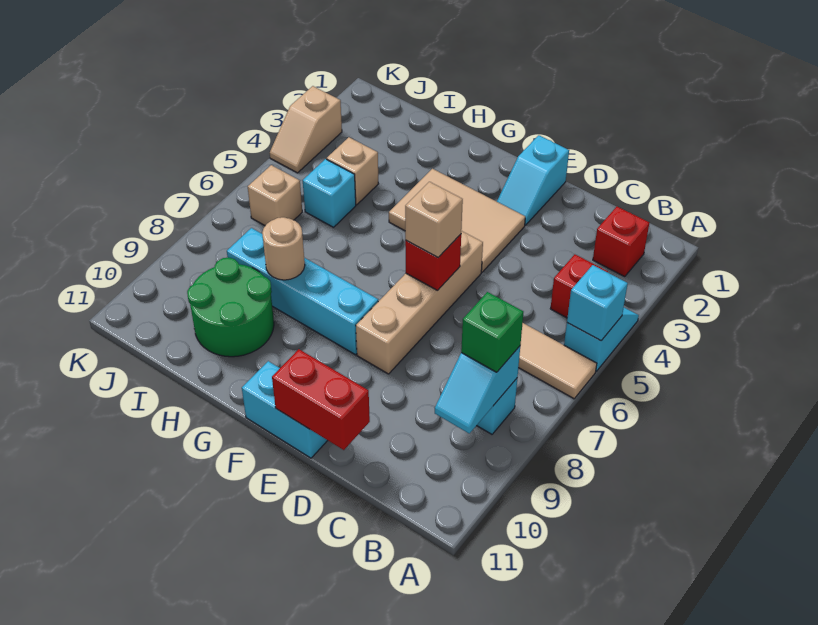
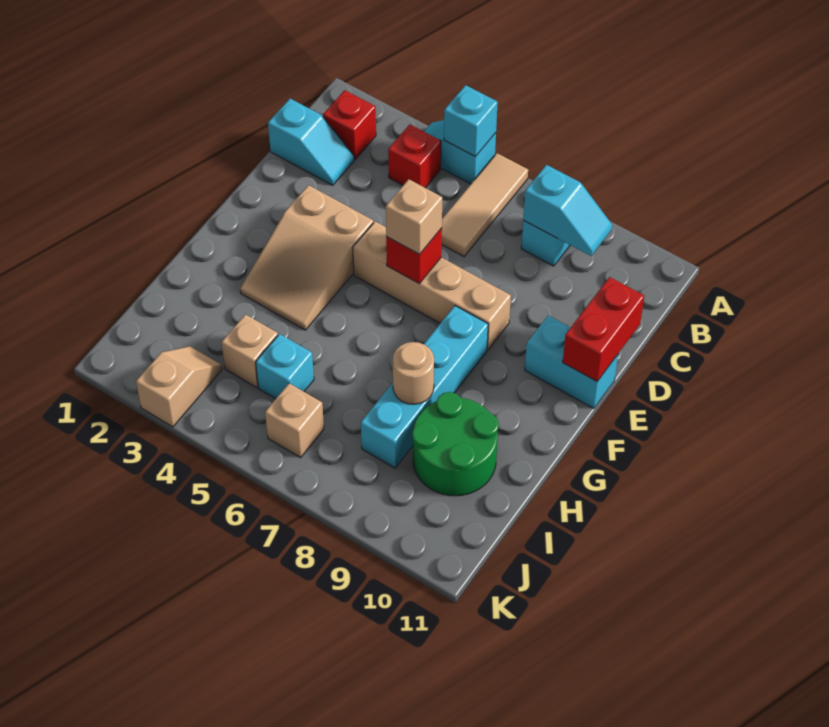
green brick B8 level 3 -> none
cyan slope E1:E2 level 1 top 1 -> cyan slope C1:C2 level 1 top 1
tan tile E3:G4 level 1 -> tan slope E3:G4 level 1 top E
cyan brick E11:F11 level 1 -> cyan brick E10:E11 level 1
tan slope K3:K4 level 1 top 3 -> tan slope J3:K3 level 1 top K

